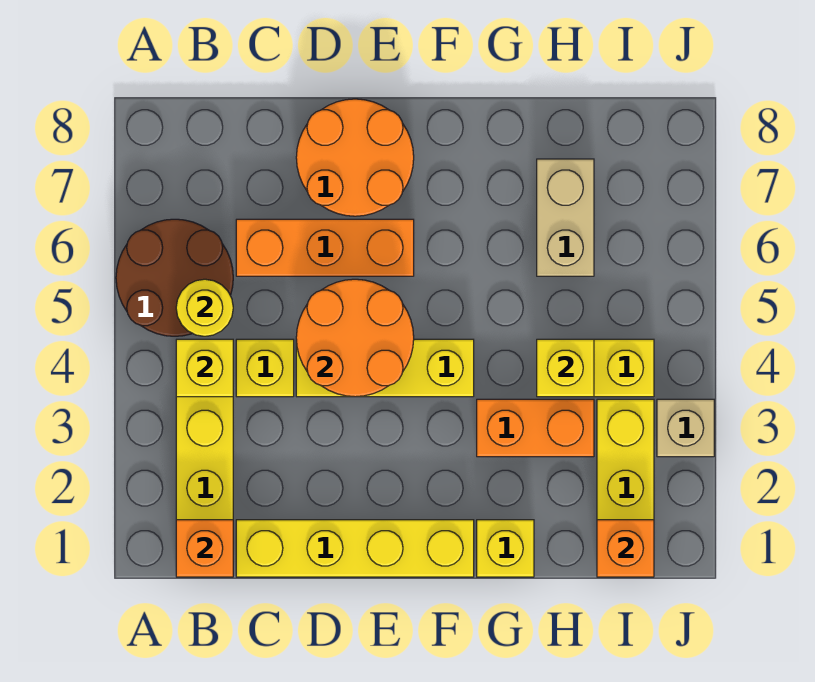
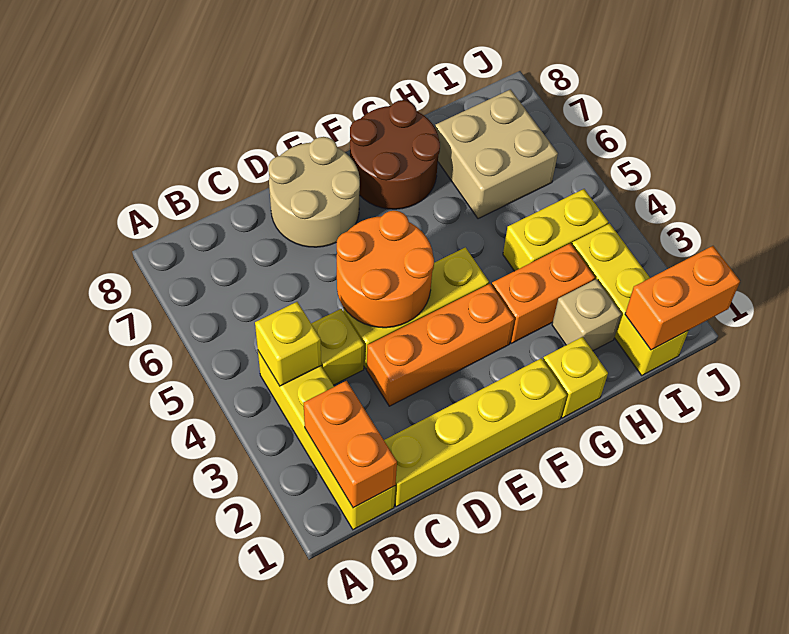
brown round brick A5:B6 level 1 -> brown round brick F7:G8 level 1
orange brick B1 level 2 -> orange brick B1:B2 level 2
yellow round brick B5 level 2 -> none
orange brick C6:E6 level 1 -> orange brick D3:F3 level 1
orange round brick D7:E8 level 1 -> tan round brick D7:E8 level 1
yellow brick H4 level 2 -> none
tan brick H6:H7 level 1 -> tan brick H6:I7 level 1
orange brick I1 level 2 -> orange brick I1:J1 level 2
tan brick J3 level 1 -> tan brick H2 level 1

